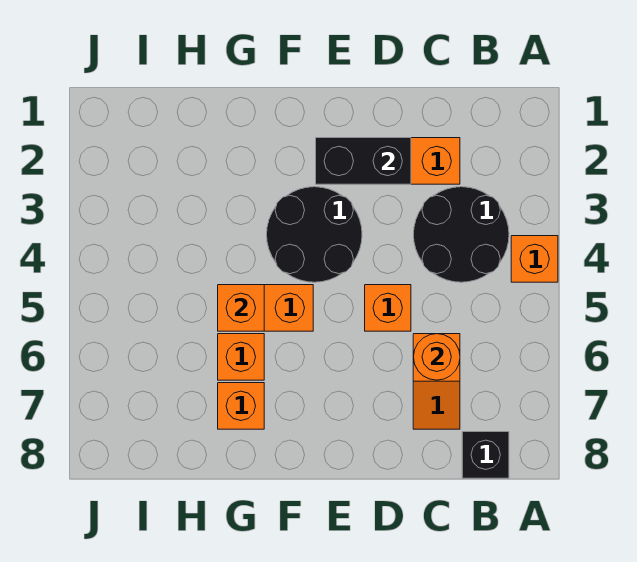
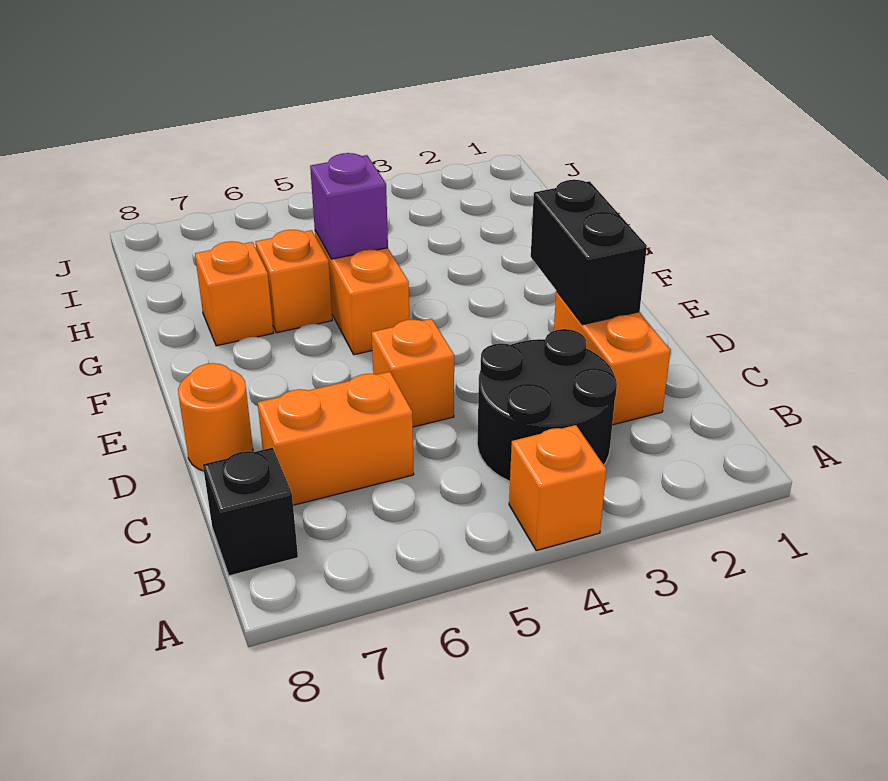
orange slope C6:C7 level 1 top 6 -> orange brick C6:C7 level 1
orange round brick C6 level 2 -> orange round brick D8 level 1
black round brick E3:F4 level 1 -> none
orange brick G5 level 2 -> purple brick G5 level 2

